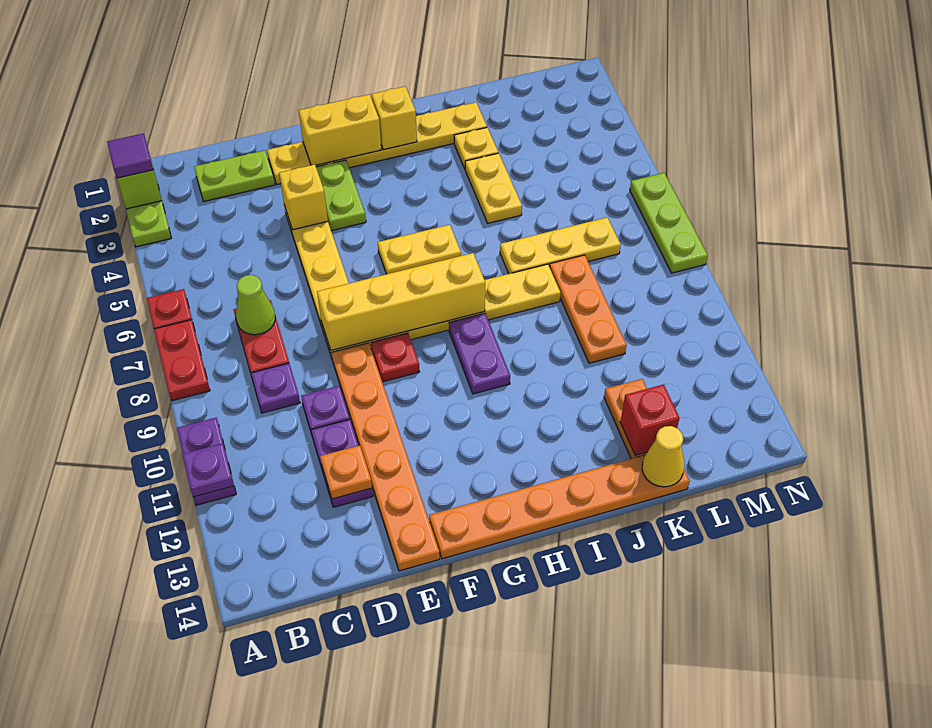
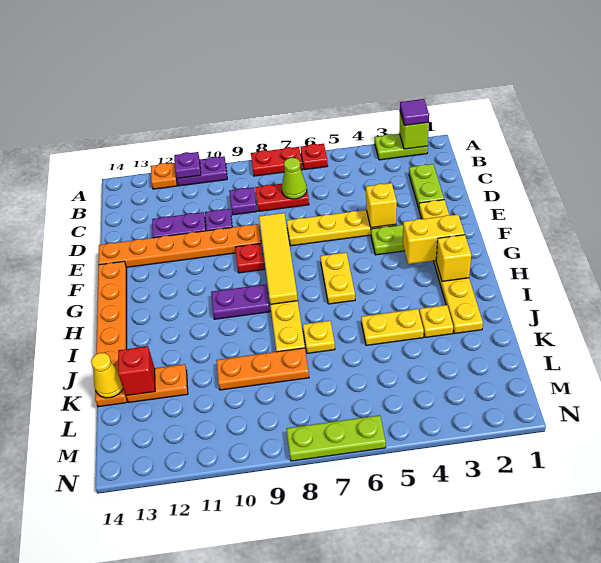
orange plate D12 level 2 -> orange plate A12 level 1
yellow brick E8:H8 level 2 -> yellow tile E8:H8 level 2
yellow brick F2:G2 level 2 -> yellow brick G2:G3 level 2
yellow plate J7:L7 level 1 -> yellow plate J7 level 1

